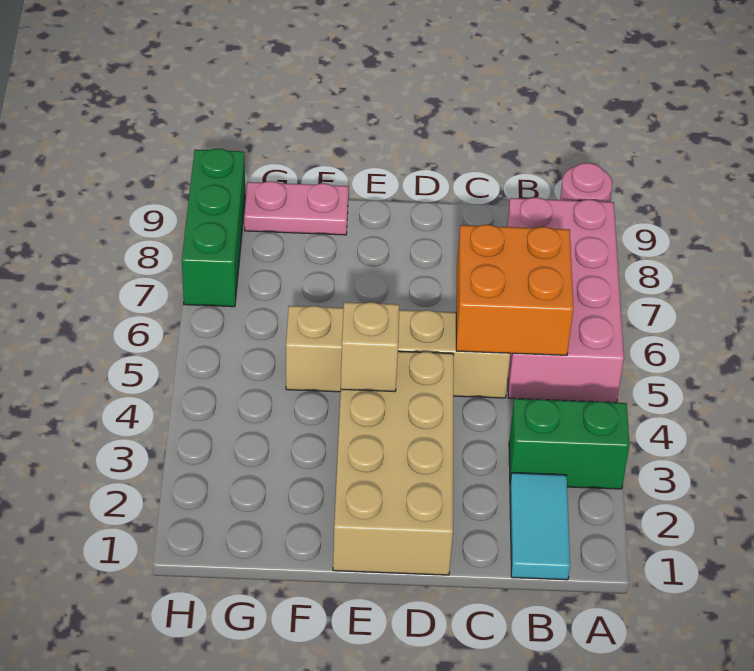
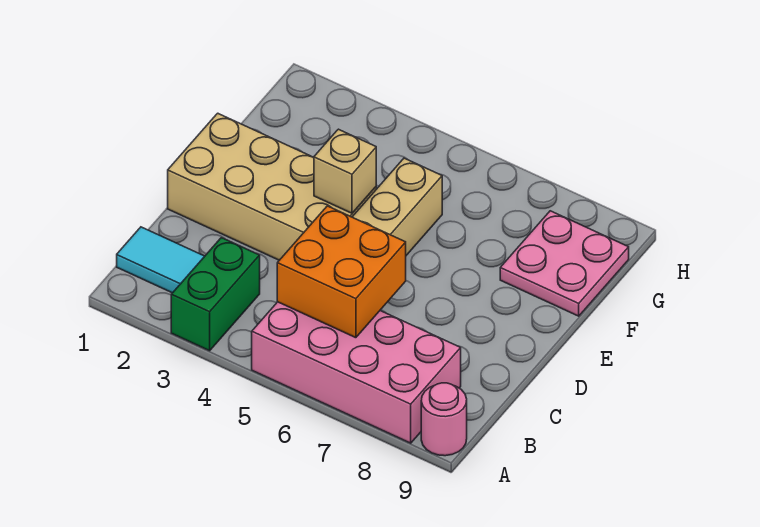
pink plate F9:G9 level 1 -> pink plate F8:G9 level 1
green brick H7:H9 level 1 -> none

